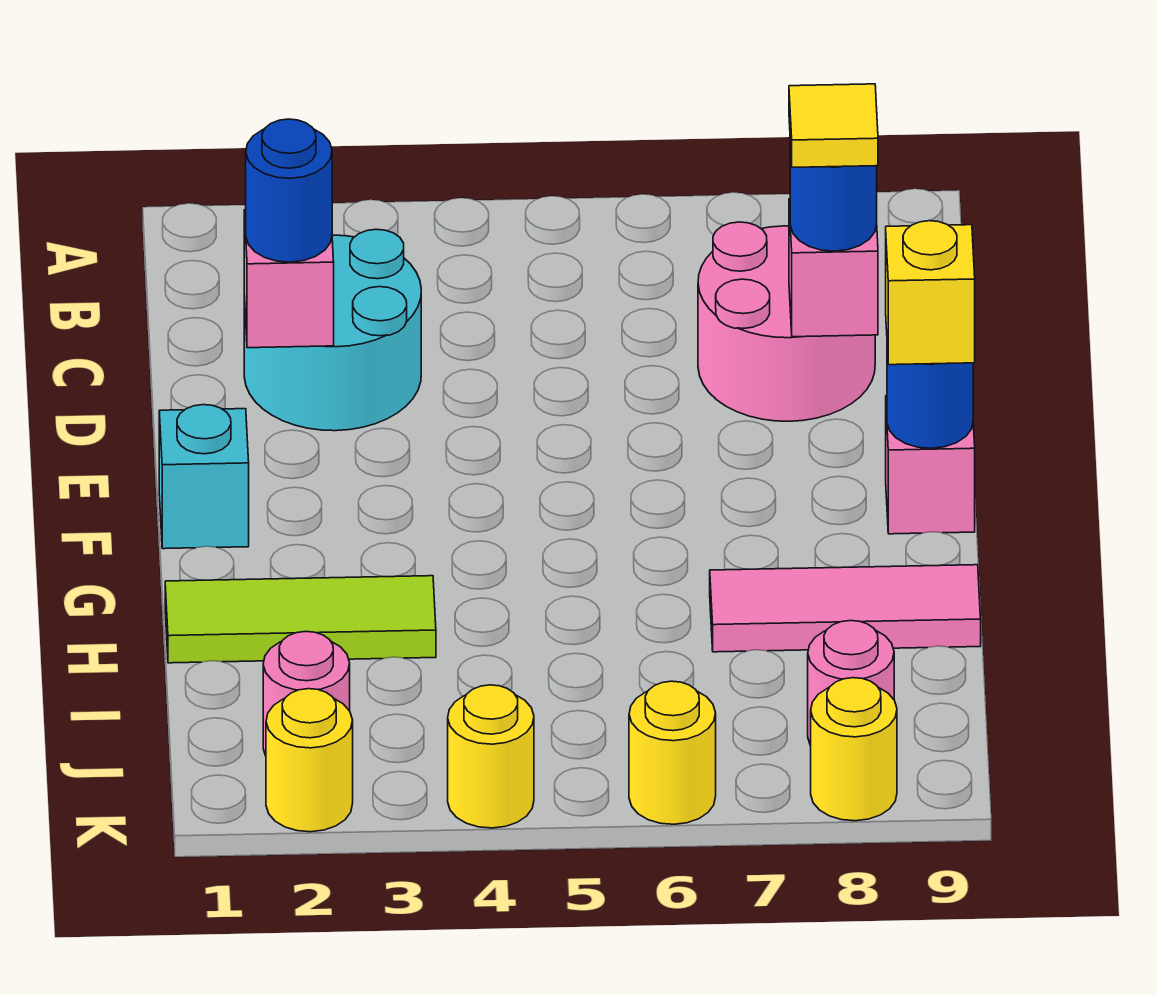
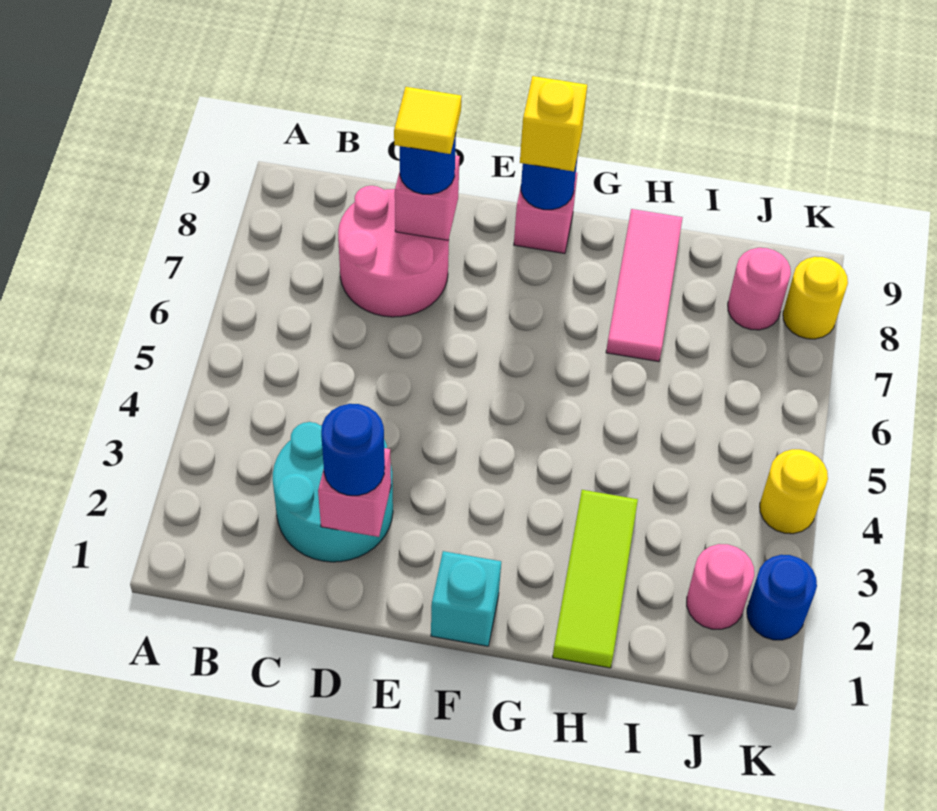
yellow round brick K2 level 1 -> blue round brick K2 level 1
yellow round brick K6 level 1 -> none

